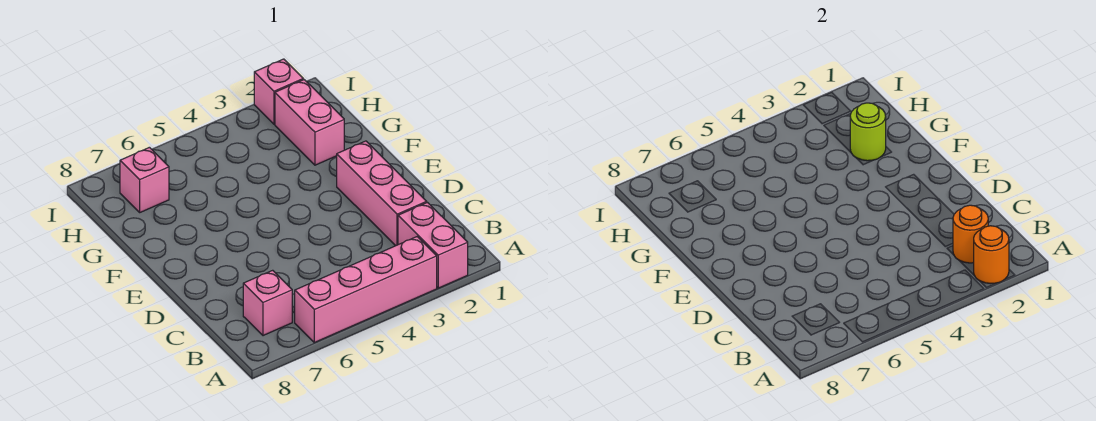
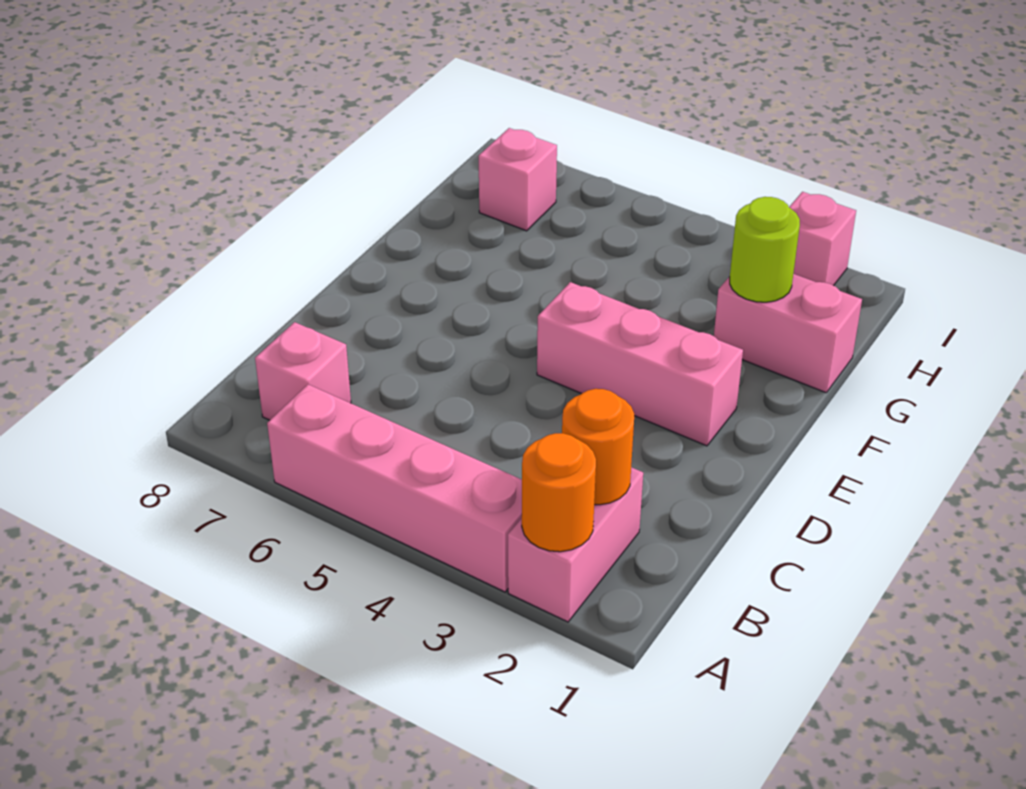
pink brick C2:E2 level 1 -> pink brick E2:E4 level 1
pink brick G2:H2 level 1 -> pink brick G1:G2 level 1

